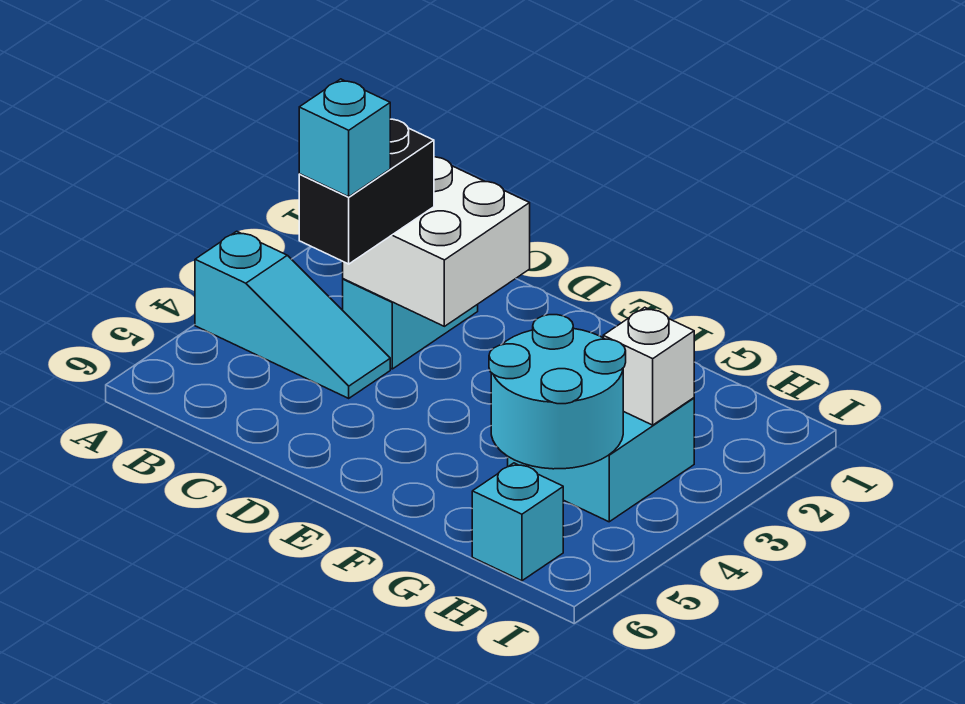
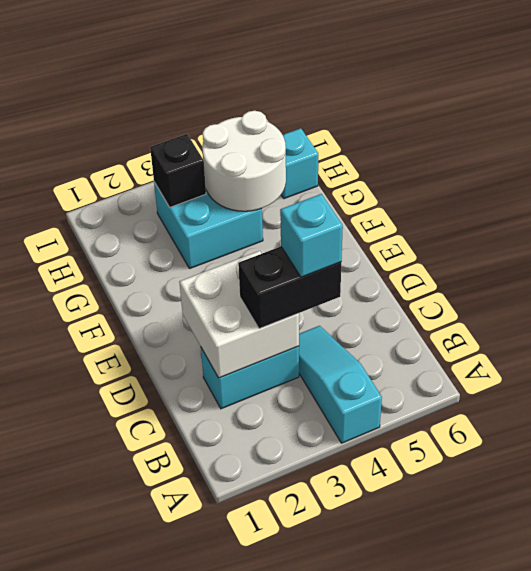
cyan round brick G4:H5 level 2 -> white round brick G4:H5 level 2
white brick H3 level 2 -> black brick H3 level 2

